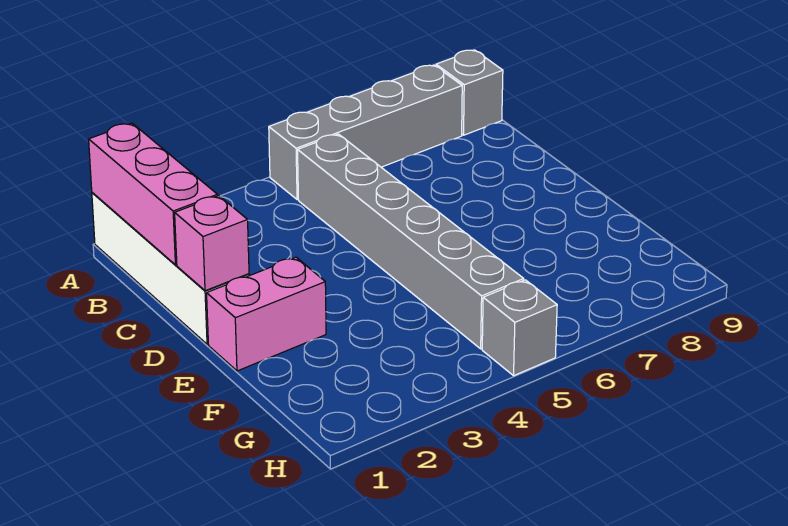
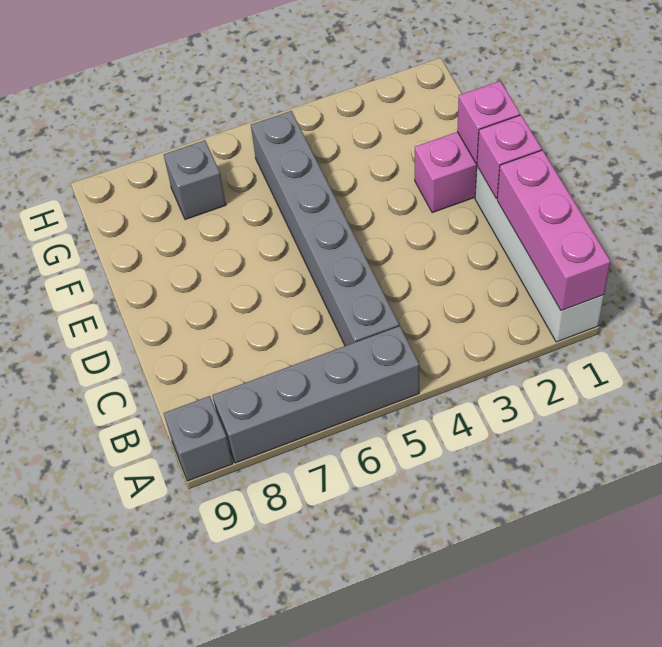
none -> pink brick E1 level 2
grey brick H5 level 1 -> grey brick G7 level 1

